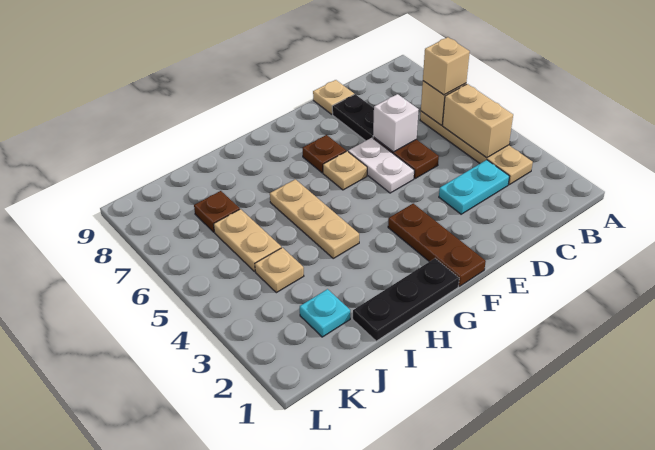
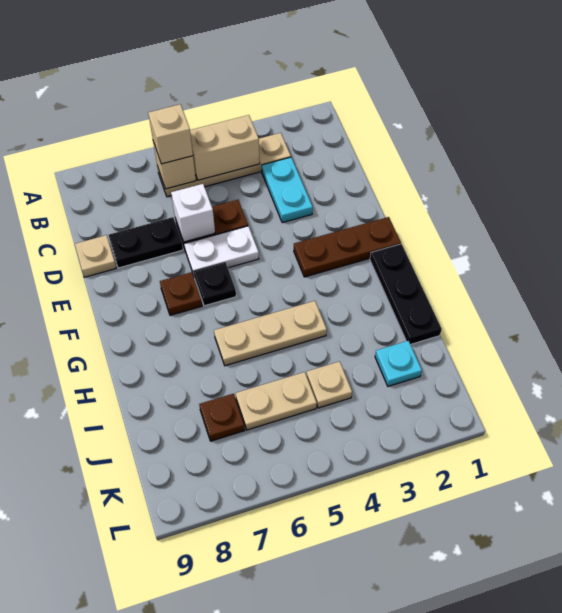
tan plate F6 level 1 -> black plate F6 level 1

